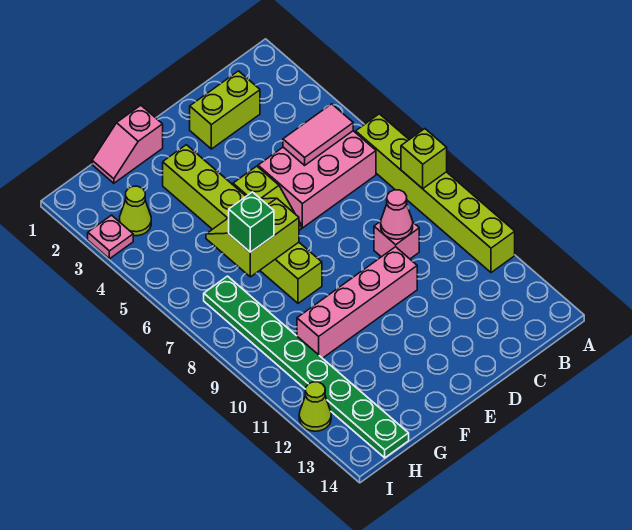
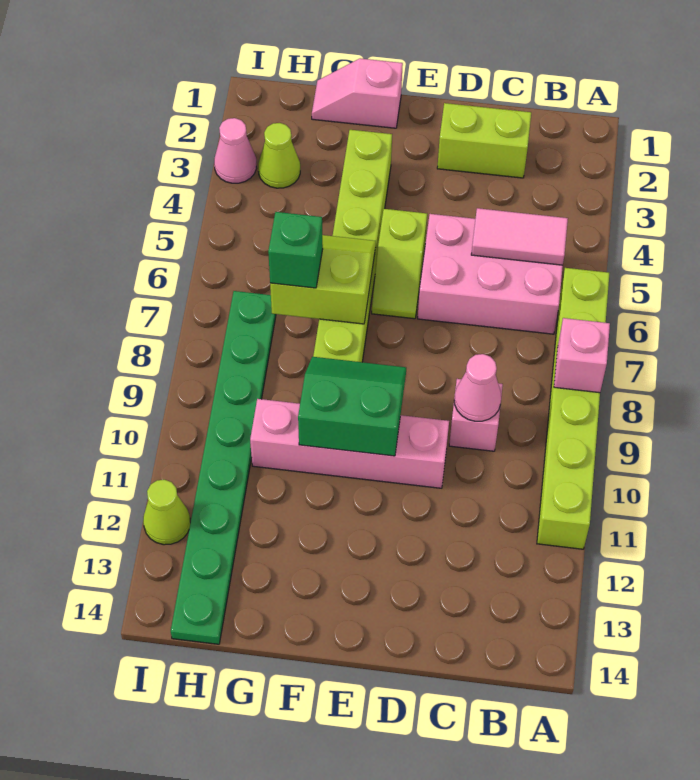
lime brick A8 level 2 -> pink brick A8 level 2
none -> green slope E9:F10 level 2 top 10
pink plate I3 level 1 -> pink cone I3 level 1

